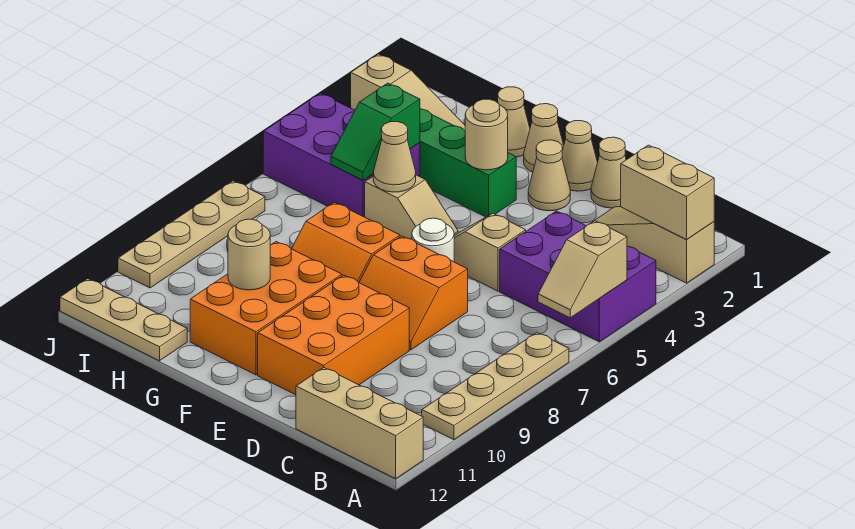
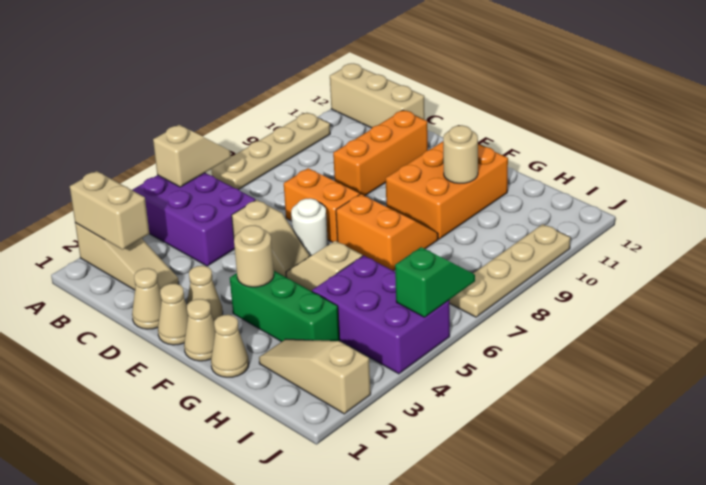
orange brick D9:E11 level 1 -> orange brick D9:D11 level 1
tan cone G5 level 2 -> none
green slope H4:H5 level 2 top 4 -> green slope J5:J6 level 2 top 5
tan plate H12:J12 level 1 -> none

